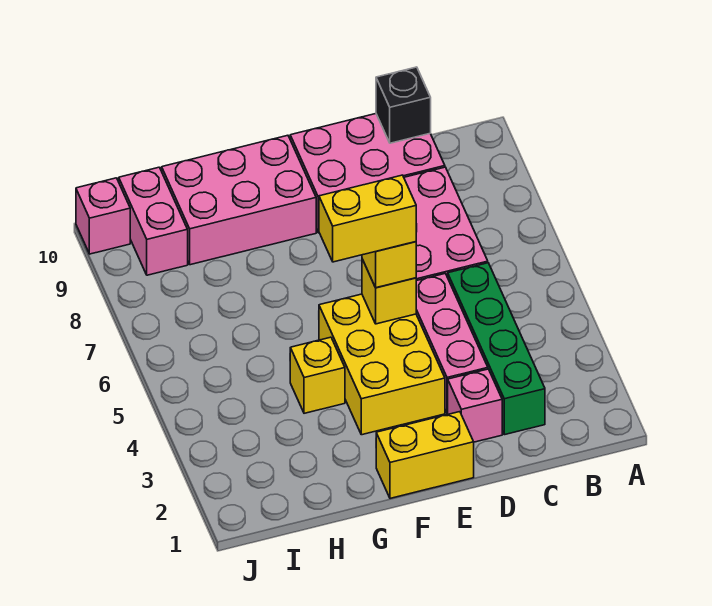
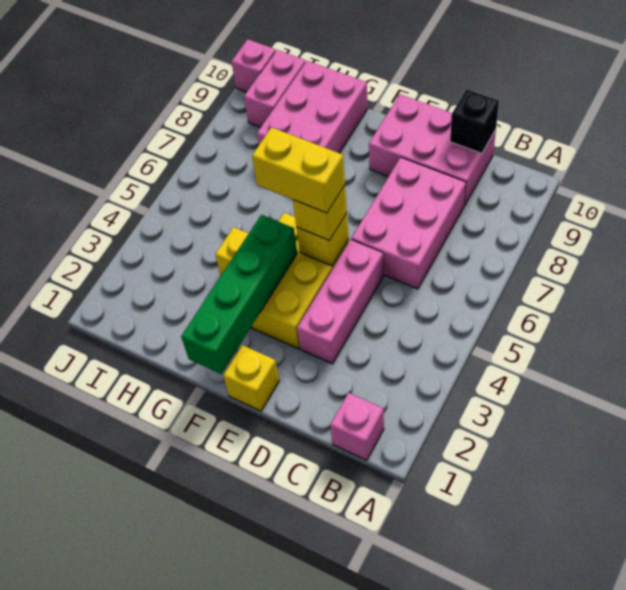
green brick C2:C5 level 1 -> green brick F1:F4 level 2
pink brick D2 level 1 -> pink brick B1 level 1
yellow brick E1:F1 level 1 -> yellow brick E1 level 1
pink brick F9:H10 level 1 -> pink brick G8:H10 level 1

